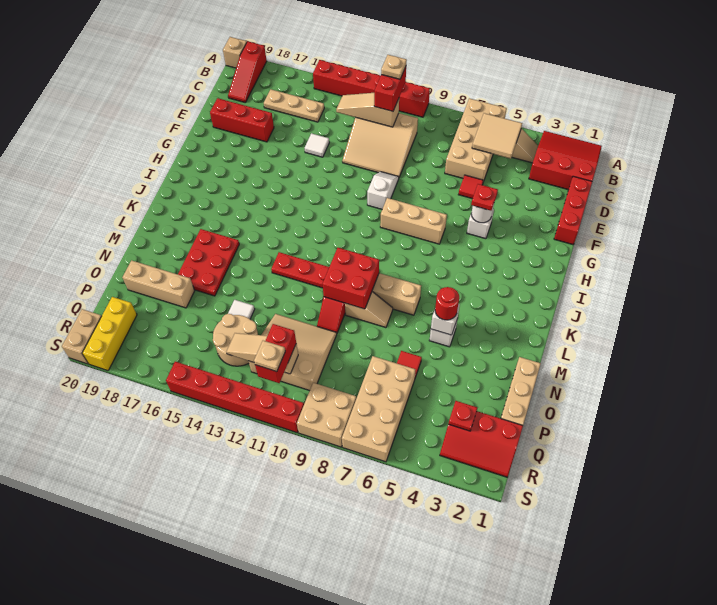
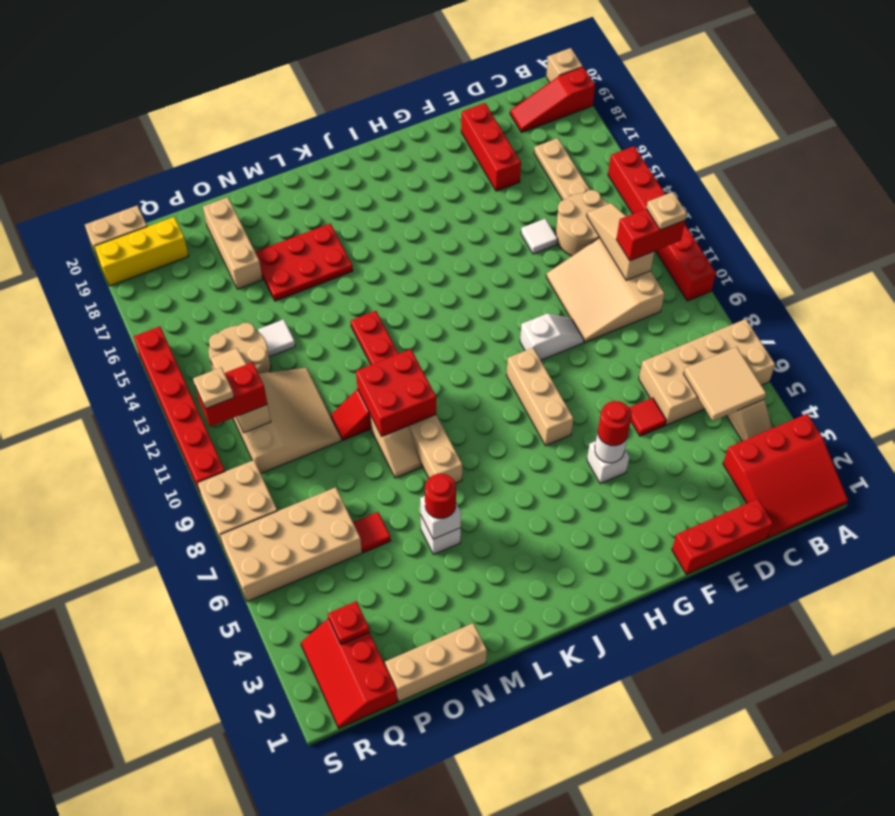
red slope A1:C3 level 1 top C -> red slope A1:C3 level 1 top 3
none -> tan round brick C13:D14 level 1
red plate G5 level 3 -> red round brick G5 level 3

